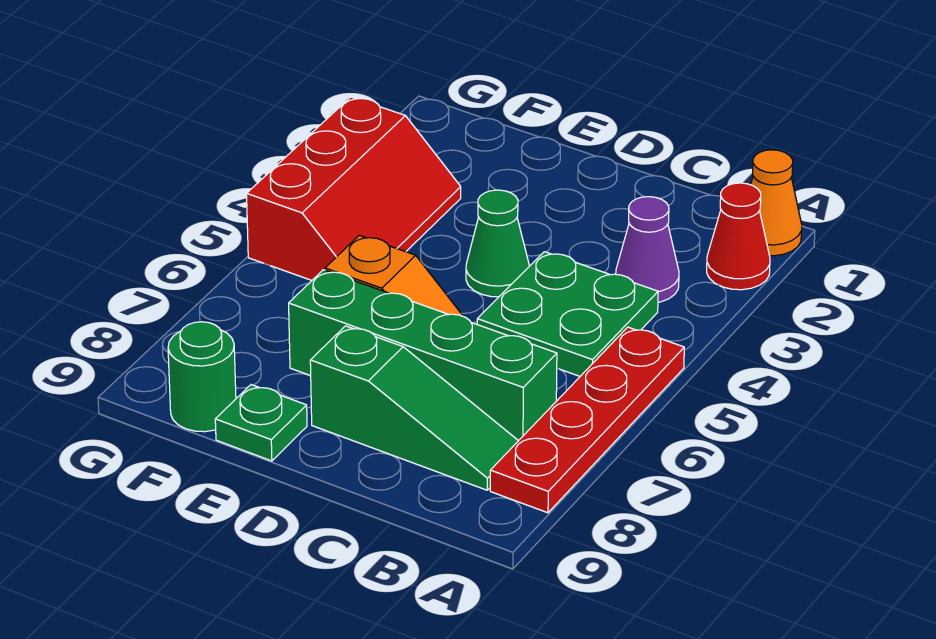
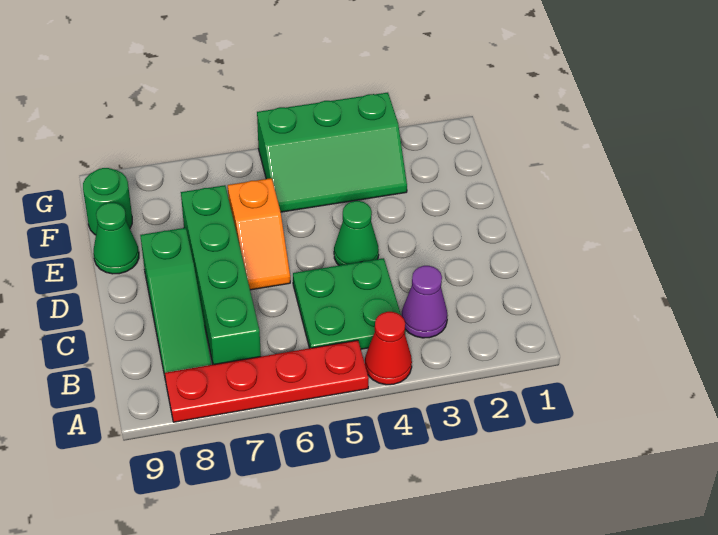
orange cone A1 level 1 -> none
red cone A2 level 1 -> red cone A4 level 1
green plate E9 level 1 -> green cone E9 level 1
red slope F3:G5 level 1 top G -> green slope F3:G5 level 1 top G

